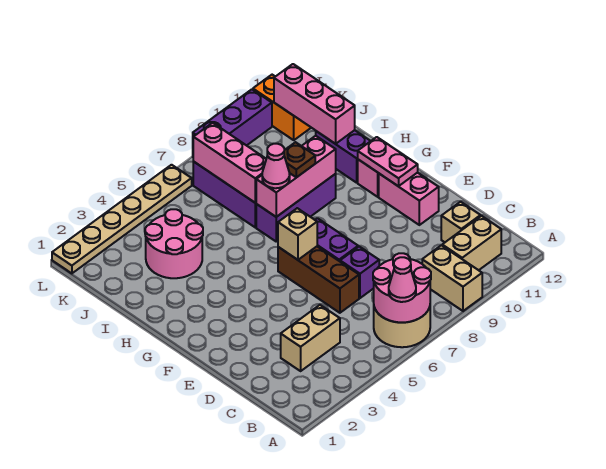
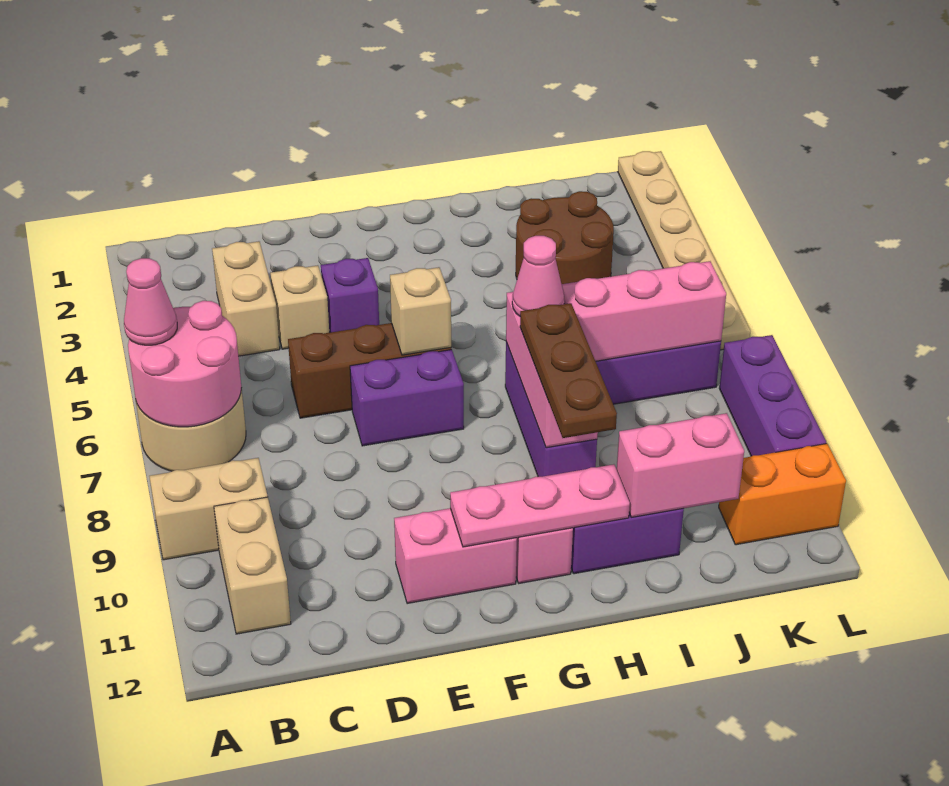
tan brick C11 level 1 -> tan brick D4 level 1
purple brick D7 level 1 -> purple brick E4 level 1
pink plate F11:G11 level 2 -> pink plate F11:H11 level 2
brown plate H8 level 3 -> brown plate H8:H10 level 3
pink round brick I3:J4 level 1 -> brown round brick I3:J4 level 1
pink brick I11:K11 level 2 -> pink brick I11:J11 level 2

